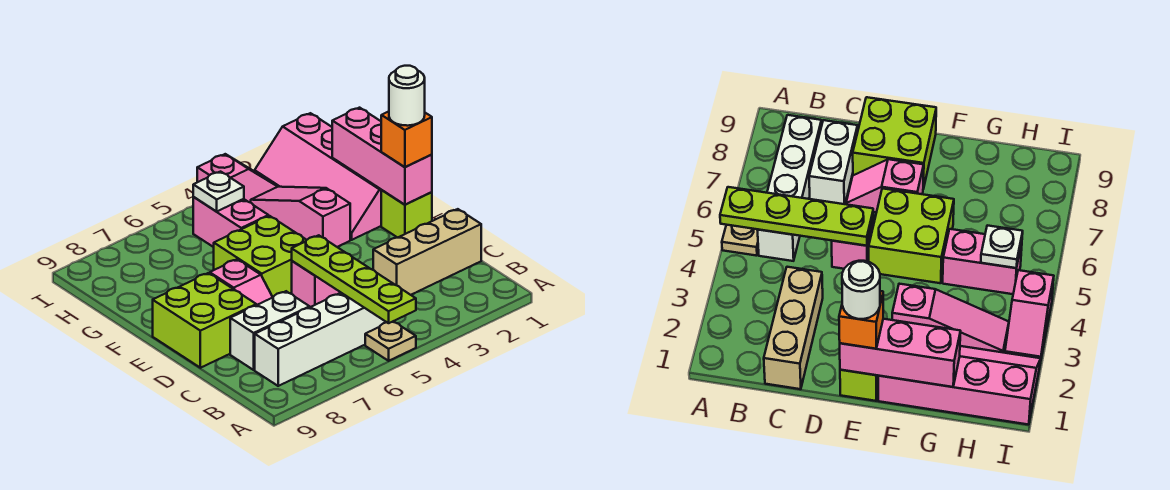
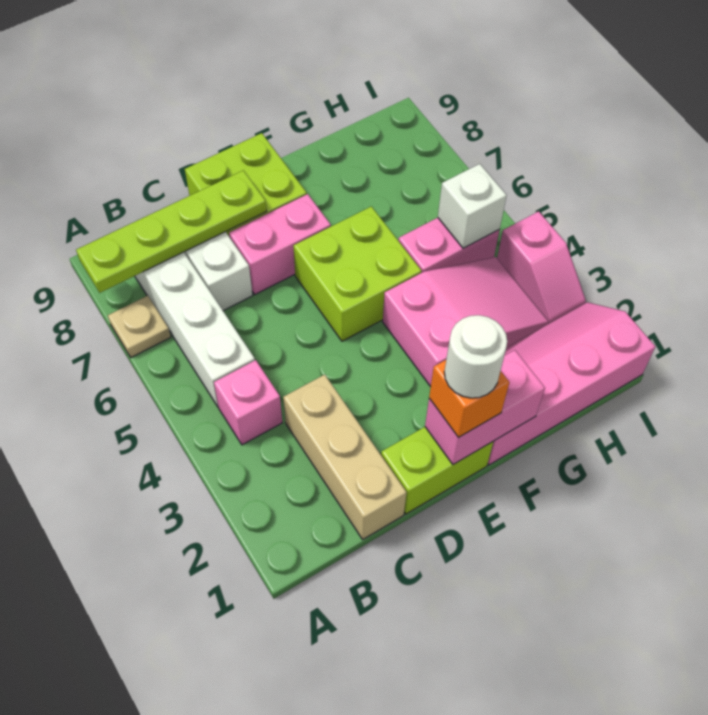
tan plate A5 level 1 -> tan plate A7 level 1
lime plate A5:D5 level 2 -> lime plate A8:D8 level 2
pink brick D5 level 1 -> pink brick B4 level 1
pink slope D7:E7 level 1 top E -> pink brick D7:E7 level 1
lime brick E1 level 1 -> lime brick D1:E1 level 1
pink brick E1:G1 level 2 -> pink brick E1:F1 level 2
pink slope F3:H3 level 1 top F -> pink slope F3:H4 level 1 top F
white plate H5 level 2 -> white brick H5 level 2

